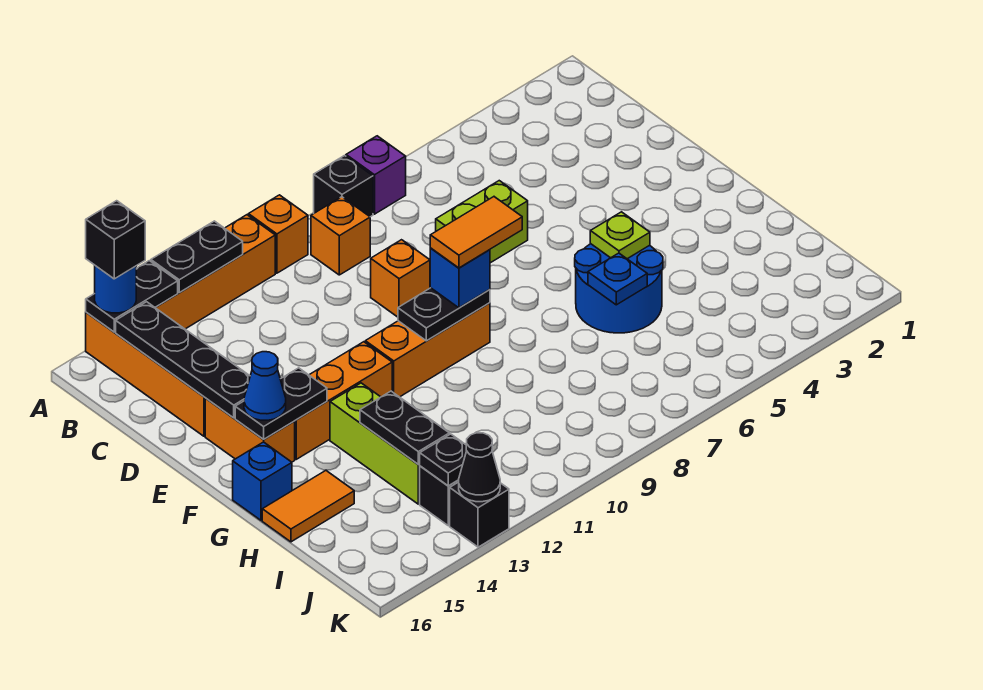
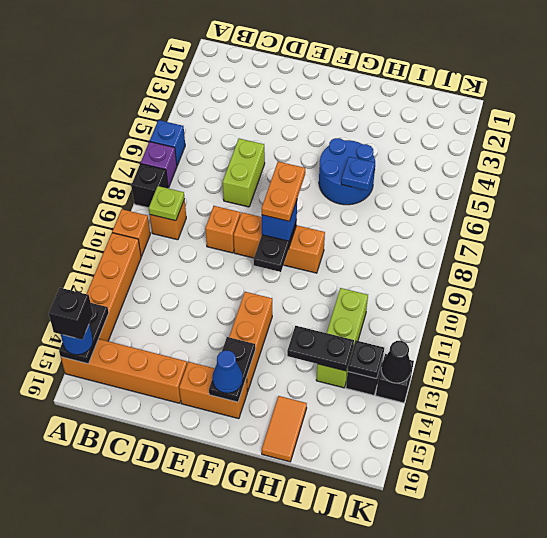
black plate A12:A13 level 2 -> none
black plate B15:E15 level 2 -> none
orange tile F8:F9 level 4 -> orange plate F8:F9 level 4
orange brick F9:F11 level 1 -> orange brick E9:G9 level 1
lime plate G5 level 2 -> lime plate B9 level 2
lime brick G13:I13 level 1 -> lime brick I11:I13 level 1
blue brick G16 level 1 -> blue brick A6 level 1

